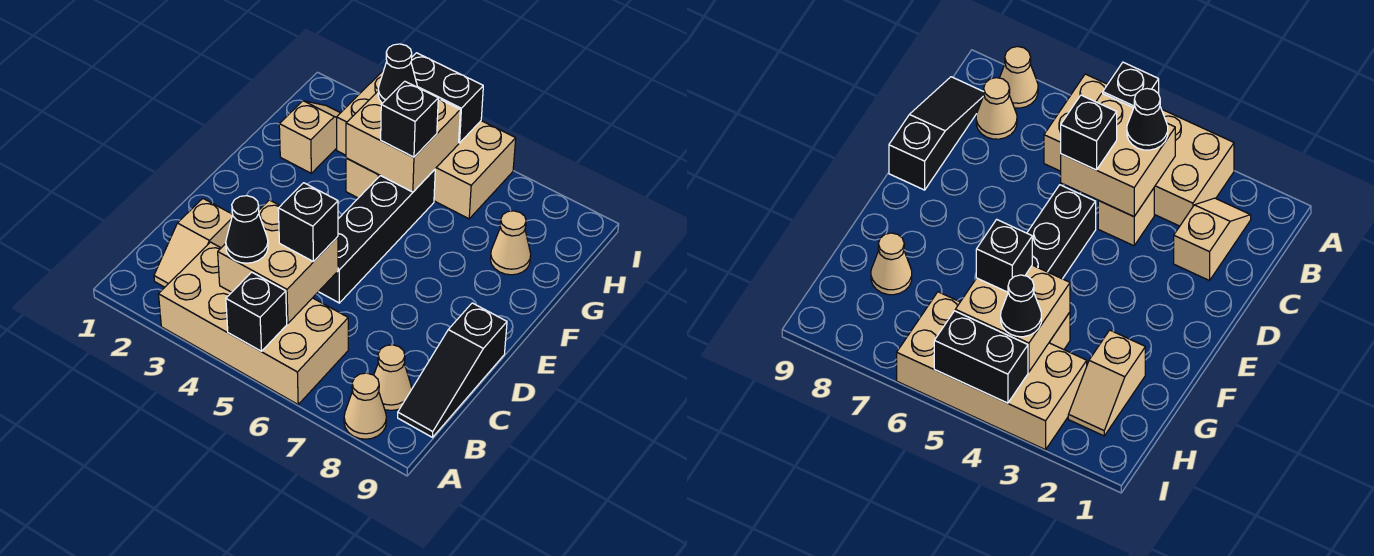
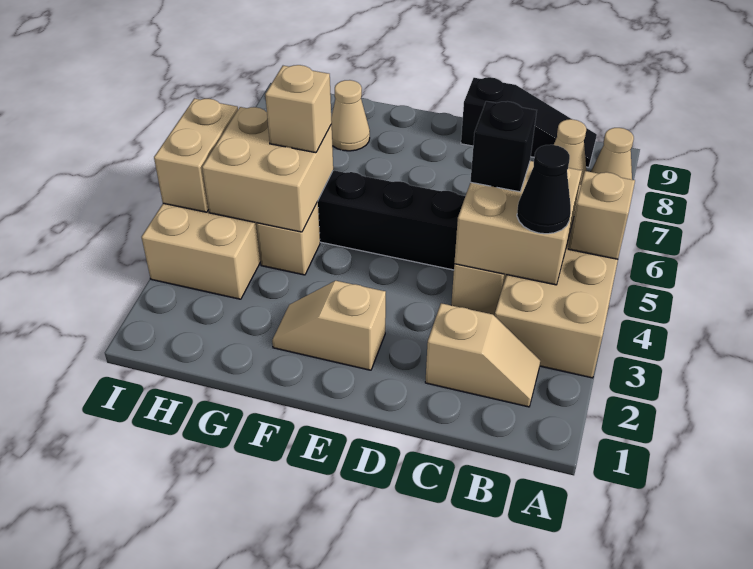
black brick A5 level 2 -> tan brick A5 level 2
tan slope G2:H2 level 1 top G -> tan slope E2:F2 level 1 top E
black brick G5 level 3 -> tan brick G5 level 3
black cone H4 level 3 -> none
black brick I4:I5 level 2 -> tan brick I4:I5 level 2

